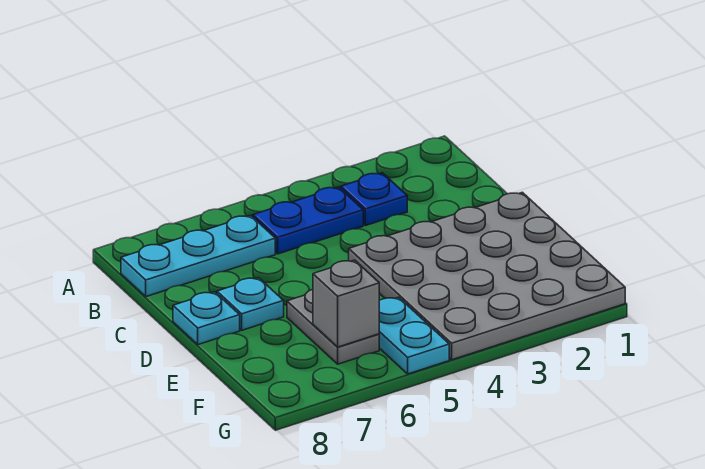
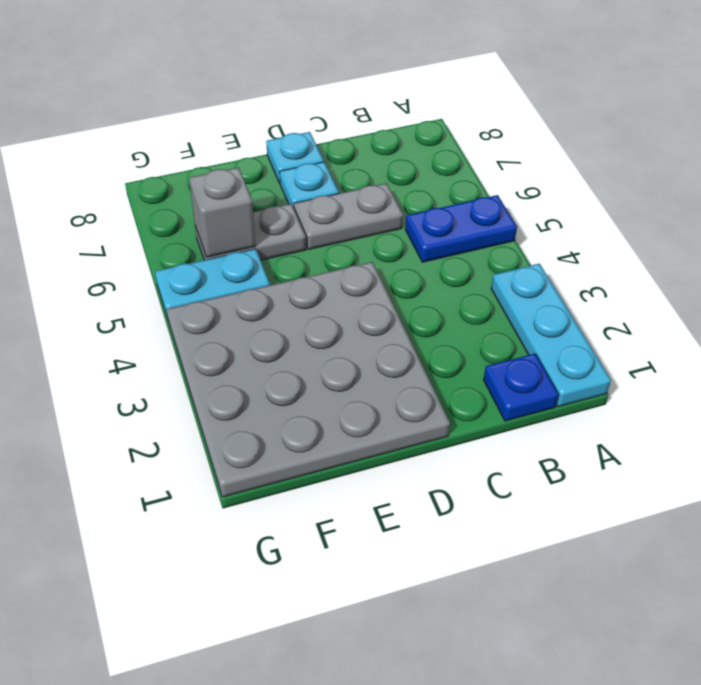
blue plate B3 level 1 -> blue plate B1 level 1
blue plate B4:B5 level 1 -> blue plate A5:B5 level 1
cyan plate B6:B8 level 1 -> cyan plate A1:A3 level 1
none -> grey plate C6:D6 level 1

